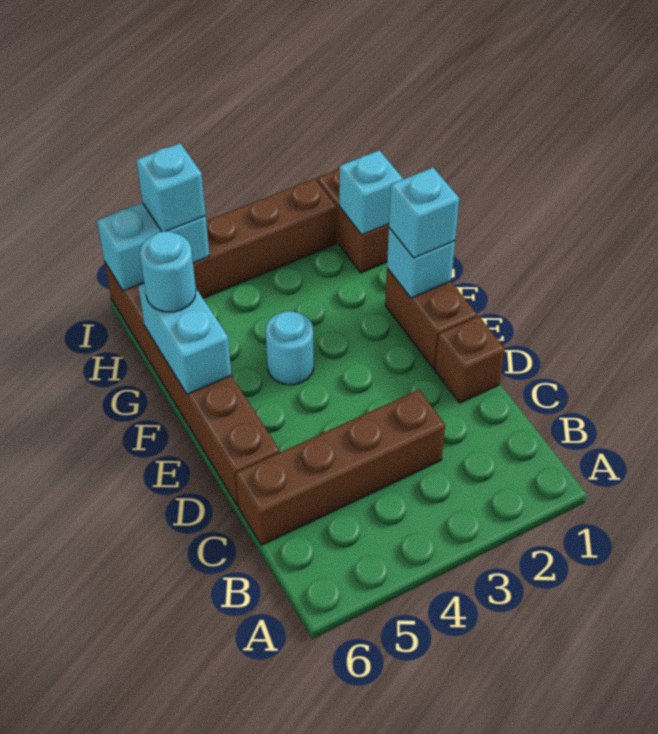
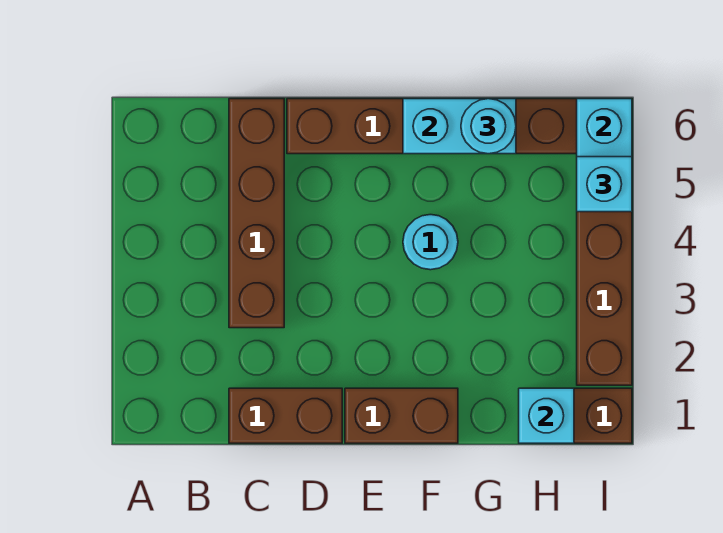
brown brick D1 level 1 -> brown brick C1:D1 level 1
cyan brick F1 level 2 -> none
cyan brick F1 level 3 -> none

